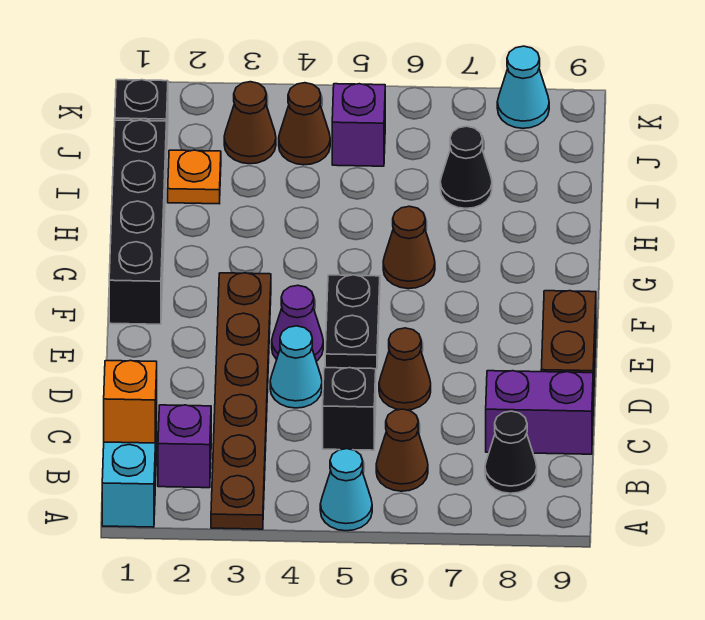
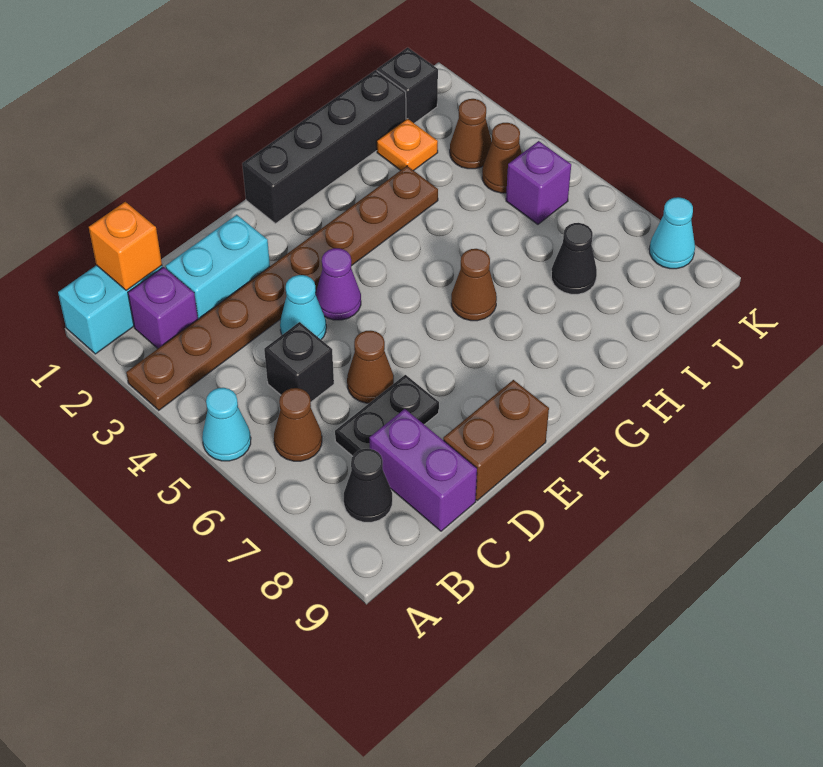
brown plate A3:F3 level 1 -> brown plate A3:H3 level 1
none -> cyan brick C2:D2 level 1
black plate E5:F5 level 1 -> black plate C7:D7 level 1

